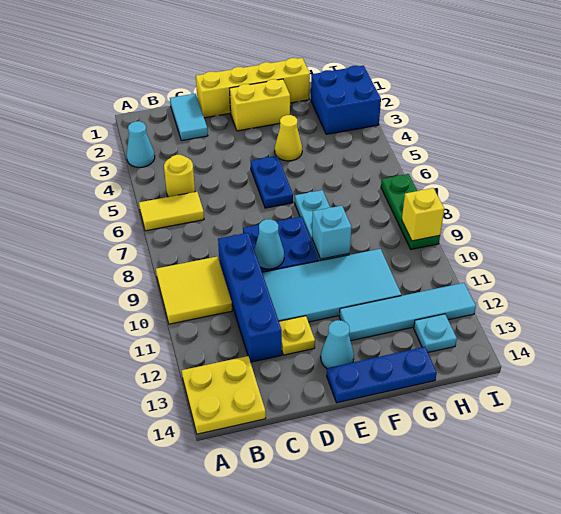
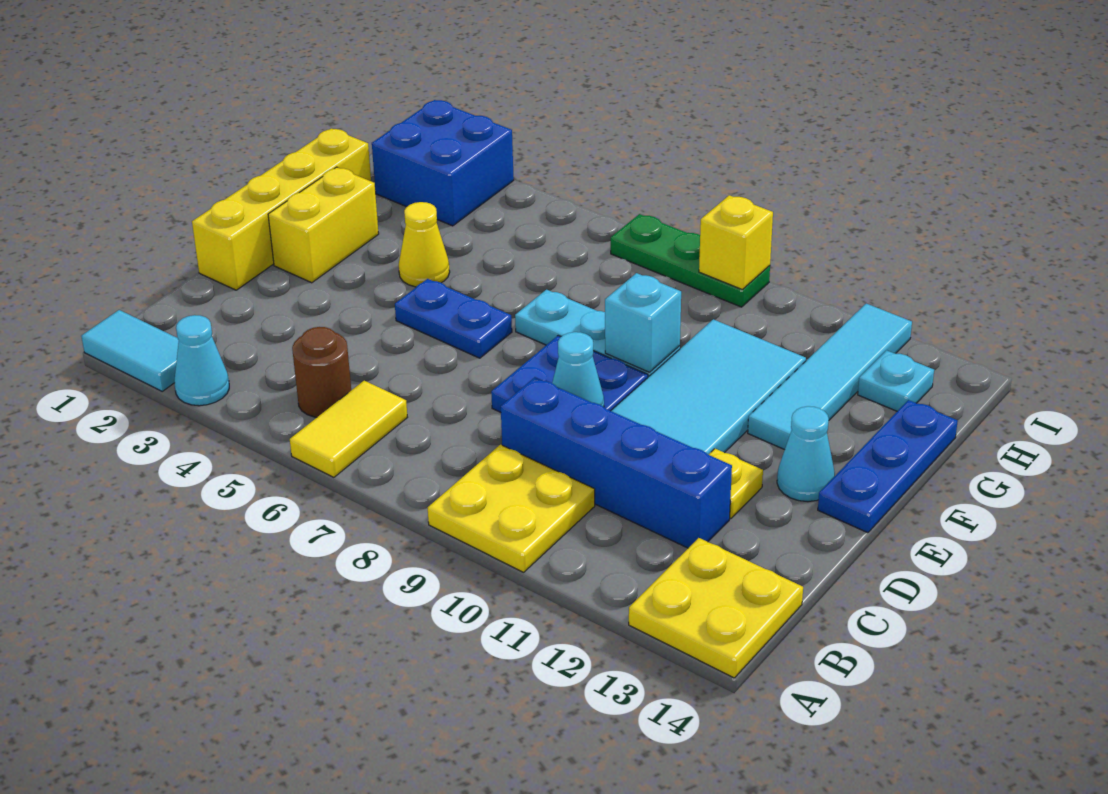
yellow tile A9:B10 level 1 -> yellow plate A9:B10 level 1
yellow round brick B5 level 1 -> brown round brick B5 level 1
cyan tile C1:C2 level 1 -> cyan tile A1:A2 level 1

